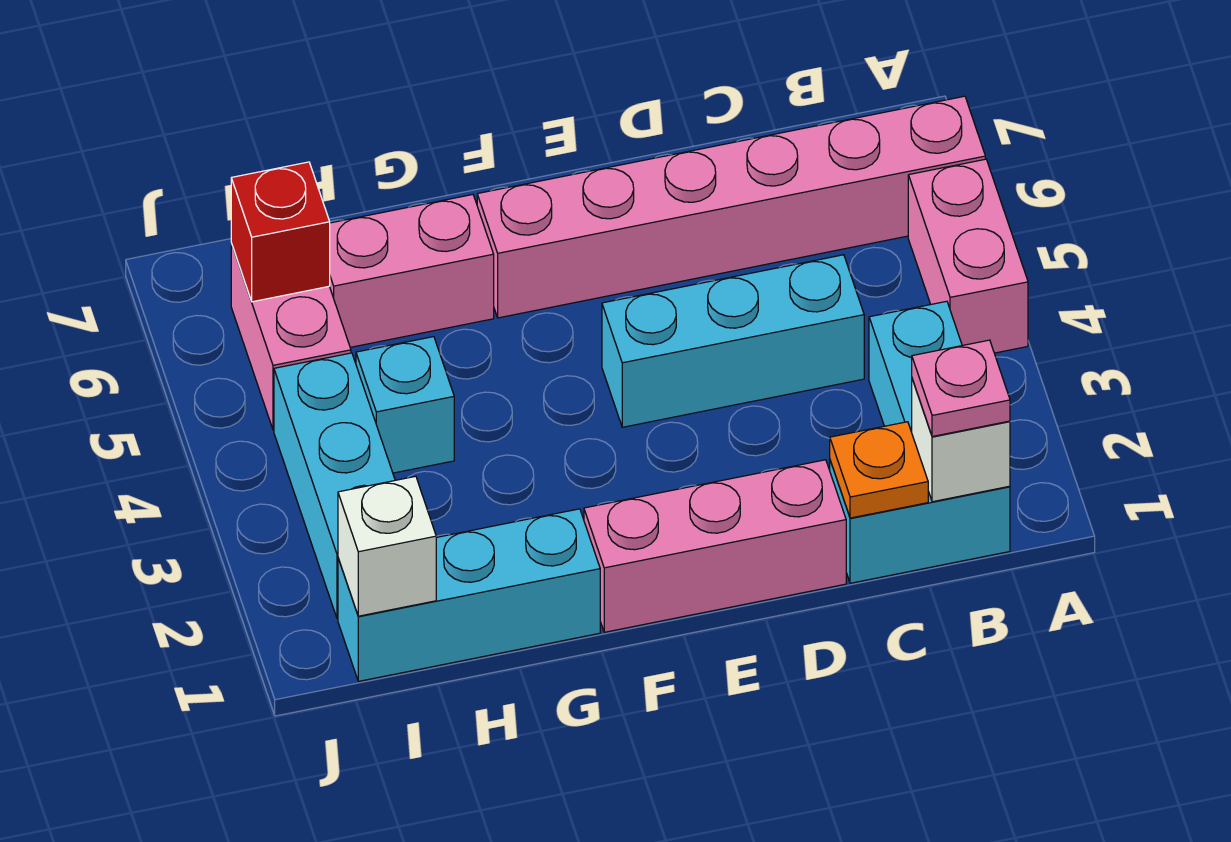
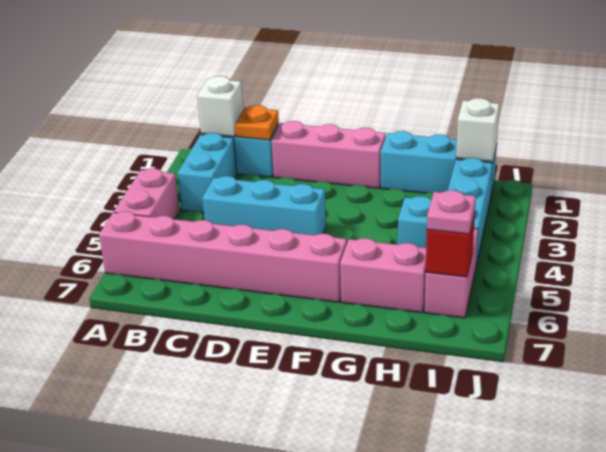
pink plate B1 level 3 -> pink plate I6 level 3

